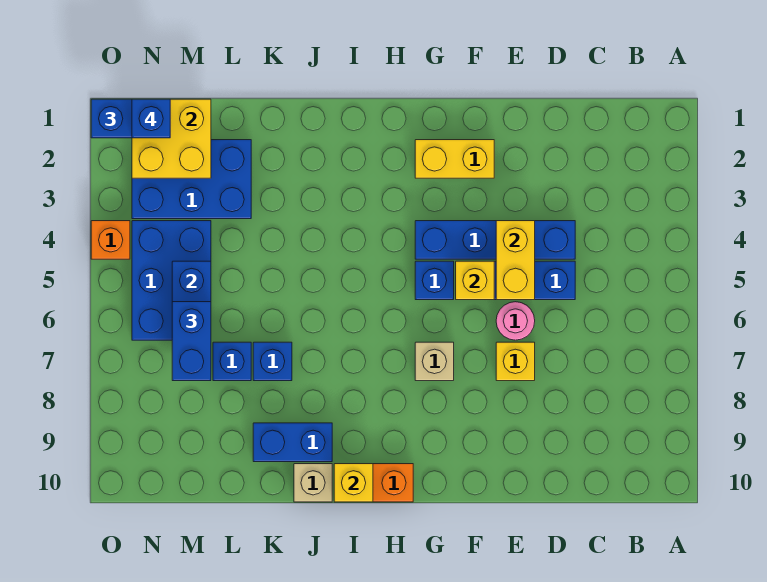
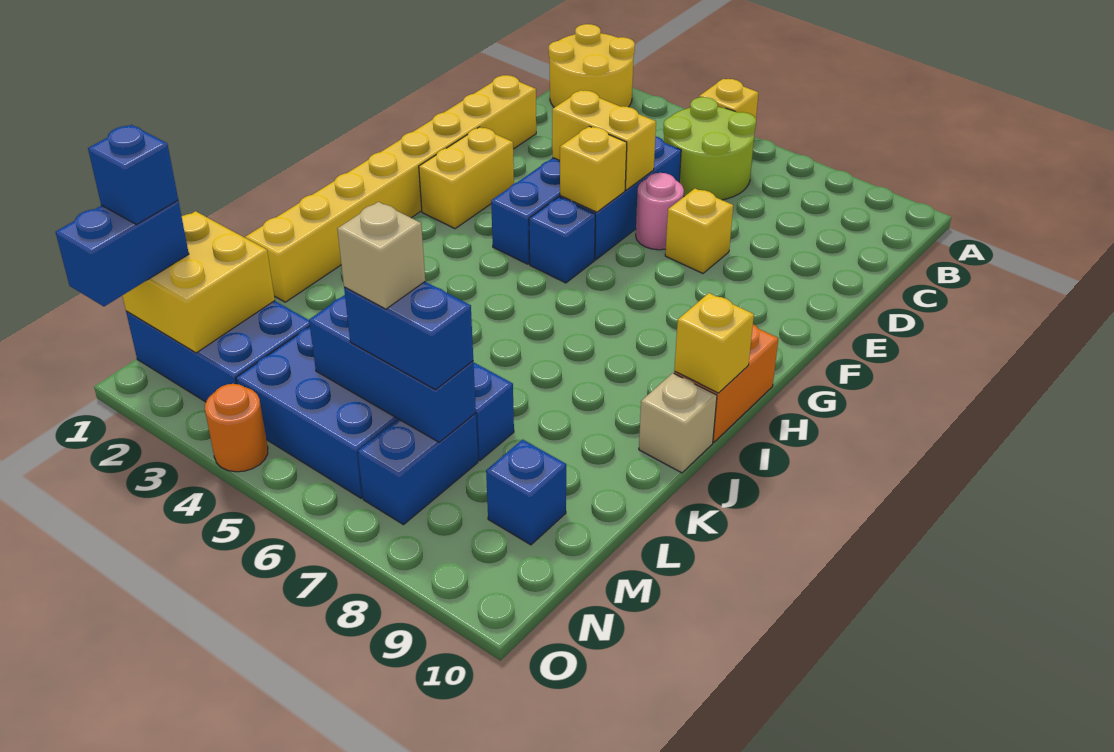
none -> yellow round brick A1:B2 level 1
none -> yellow brick A5 level 1
none -> lime round brick B5:C6 level 1
none -> yellow brick D1:K1 level 1
tan brick G7 level 1 -> tan brick M6 level 4
blue brick J9:K9 level 1 -> blue brick M7:N7 level 1
blue brick K7 level 1 -> blue brick M9 level 1
blue brick L2:N3 level 1 -> blue brick M1:N3 level 1
orange brick O4 level 1 -> orange round brick O4 level 1

